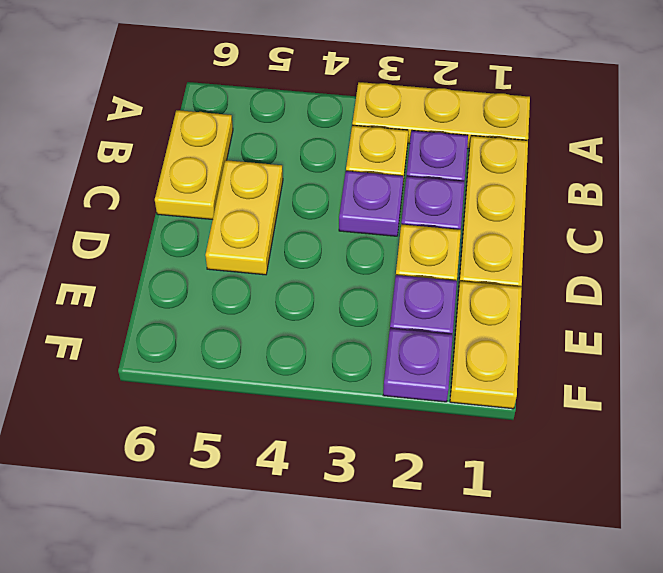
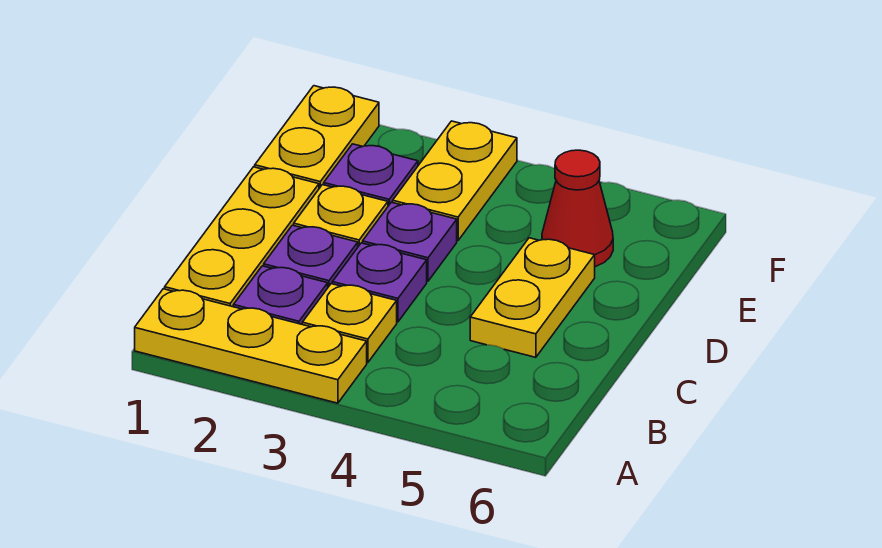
yellow plate B6:C6 level 1 -> yellow plate E3:F3 level 1
none -> red cone E5 level 1
purple plate F2 level 1 -> purple plate D3 level 1

